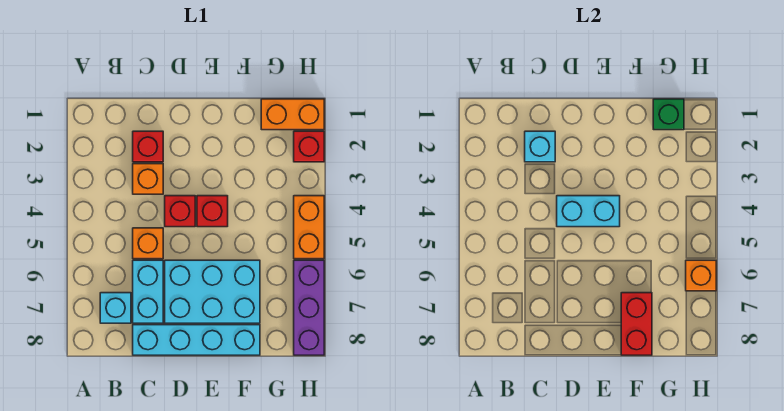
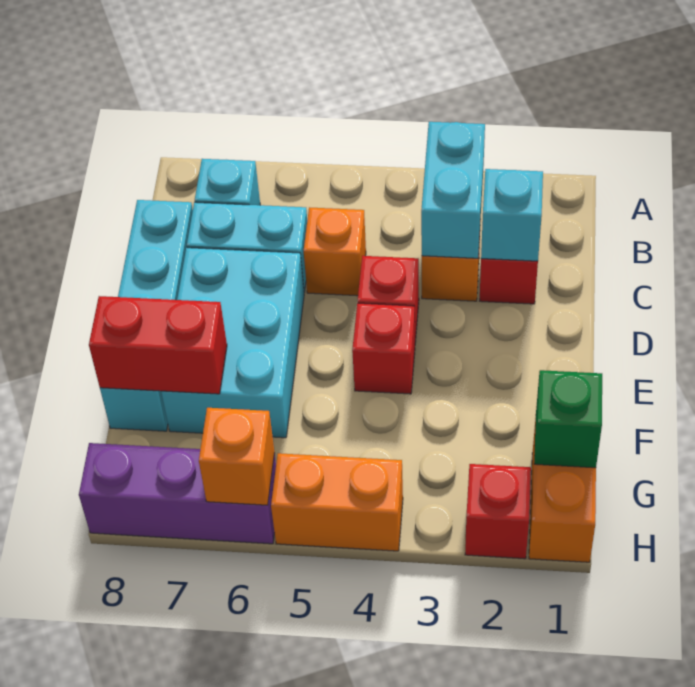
cyan brick D4:E4 level 2 -> cyan brick B3:C3 level 2

